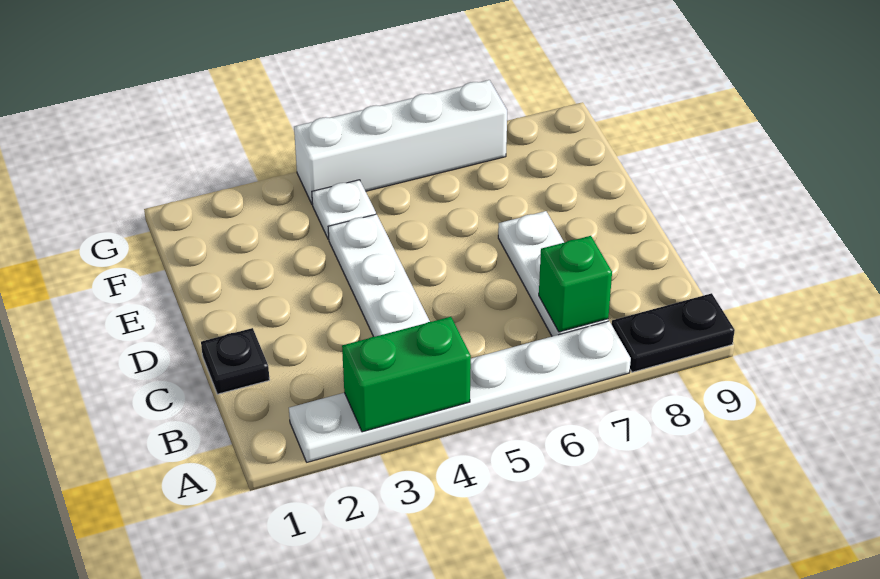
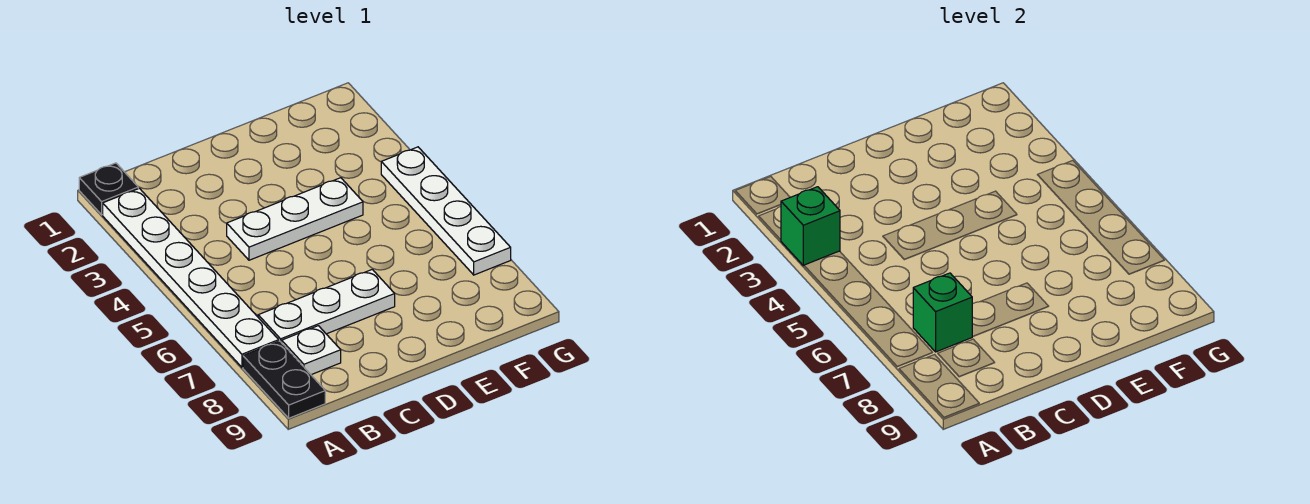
green brick A3:A4 level 2 -> green brick A3 level 2
black plate C1 level 1 -> black plate A1 level 1
white plate F4 level 1 -> white plate B8 level 1
white brick G4:G7 level 1 -> white plate G4:G7 level 1

